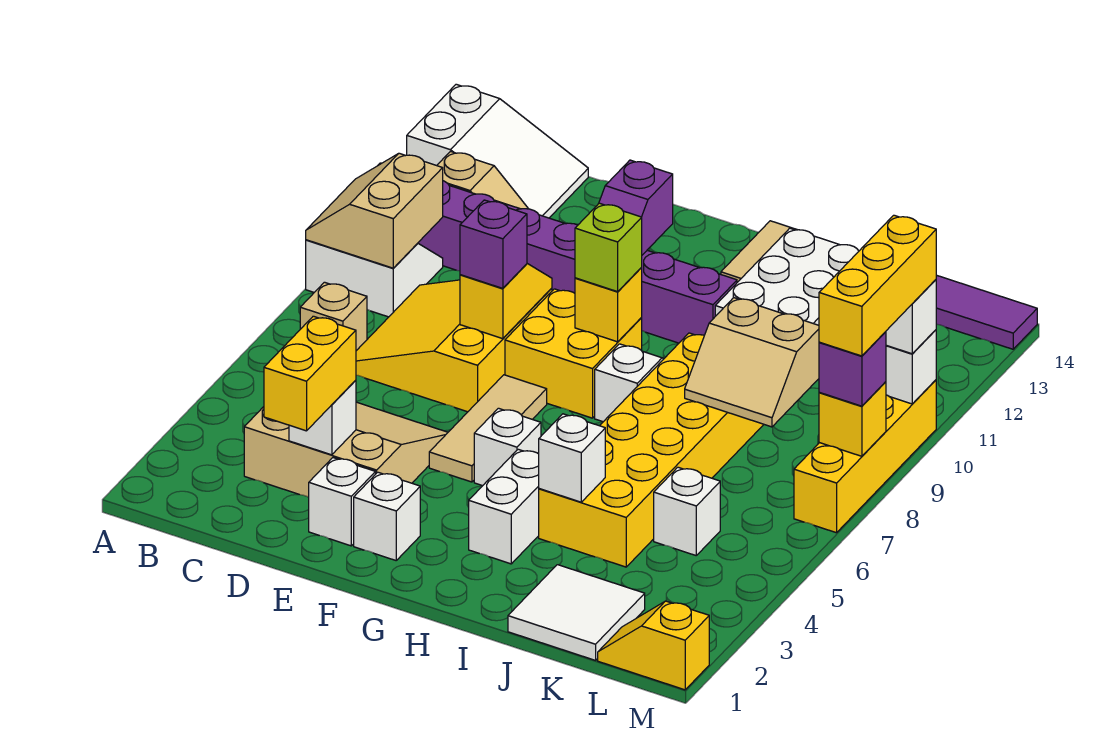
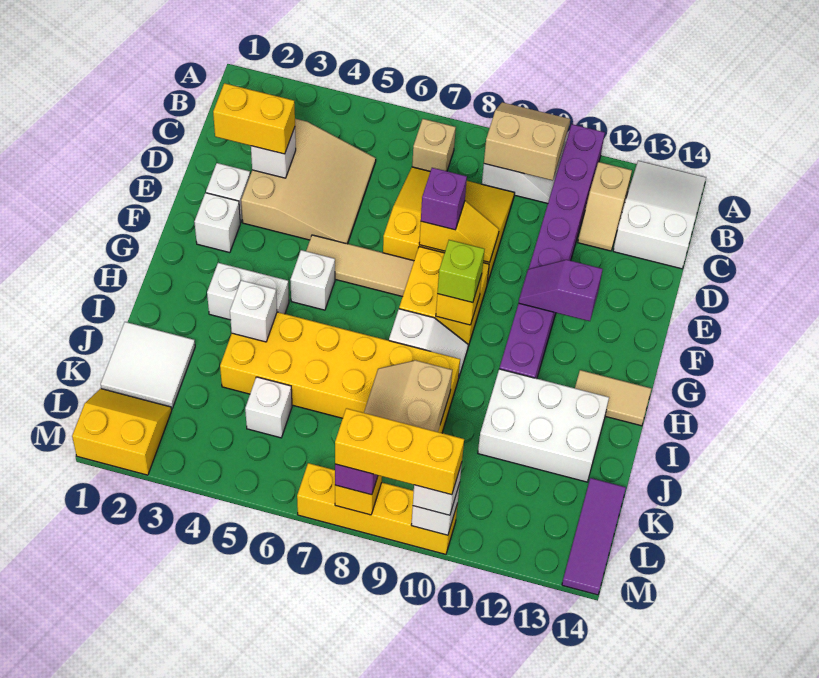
white slope A13:C14 level 1 top A -> white slope A13:C14 level 1 top C
yellow slope L1:M1 level 1 top M -> yellow slope L1:M2 level 1 top M

